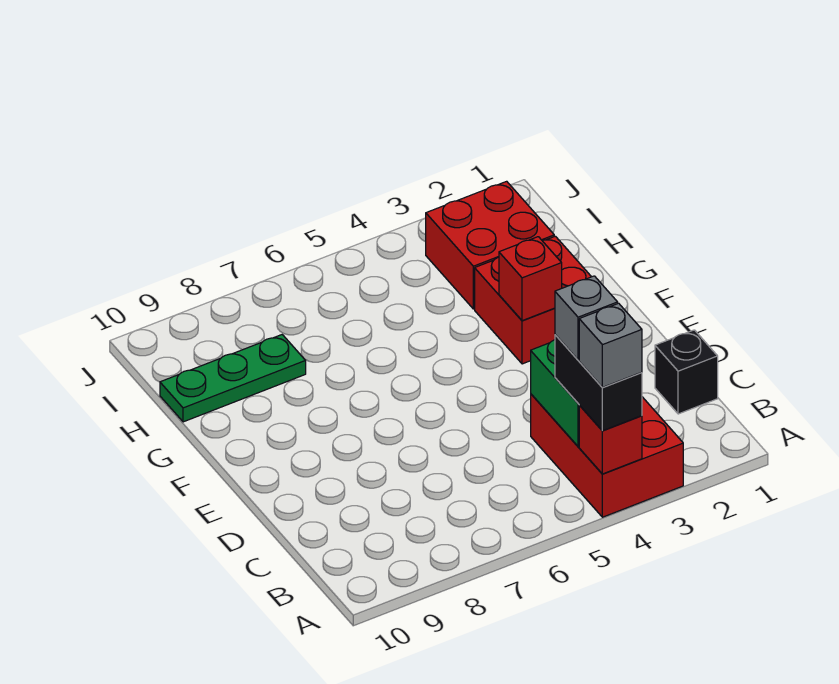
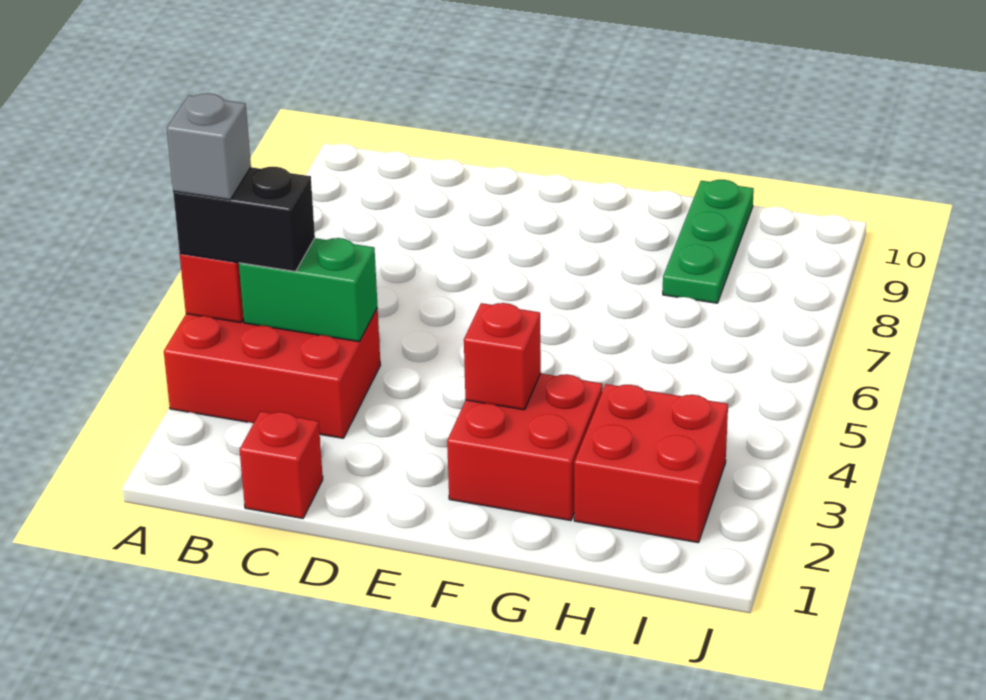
grey brick B4 level 4 -> none
black brick C1 level 1 -> red brick C1 level 1

